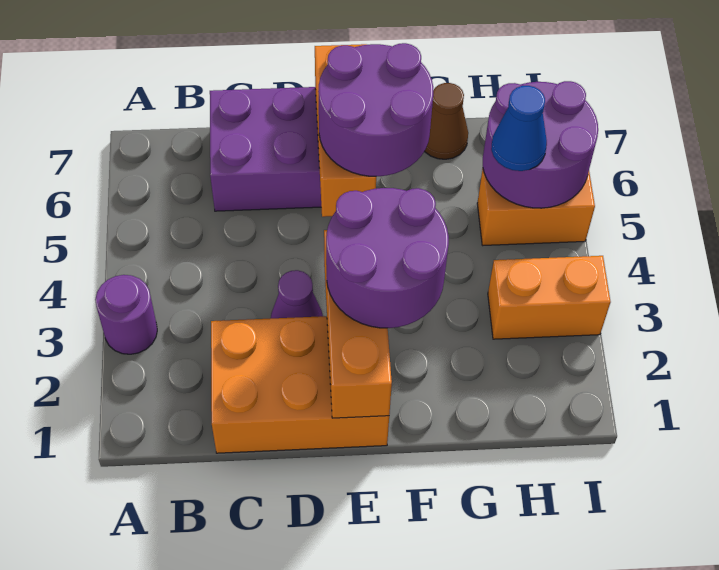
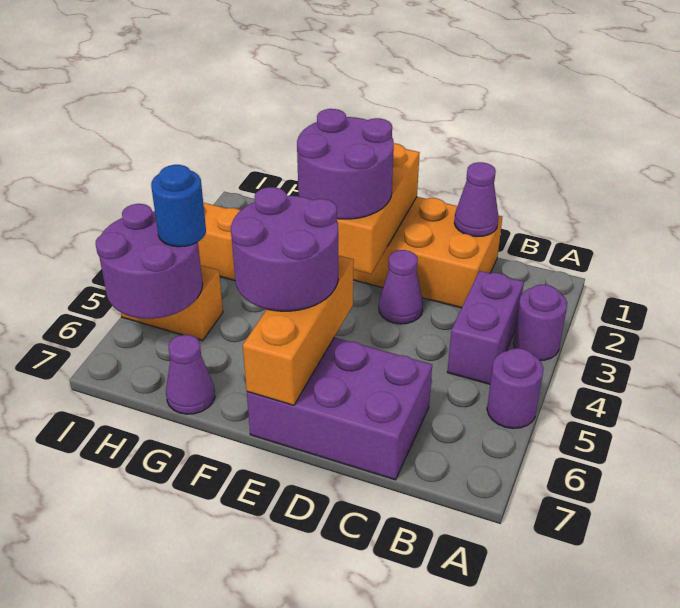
none -> purple round brick A5 level 1
none -> purple brick B3:B4 level 1
none -> purple cone C1 level 2
brown cone G7 level 1 -> purple cone G7 level 1
blue cone H5 level 3 -> blue round brick H5 level 3

